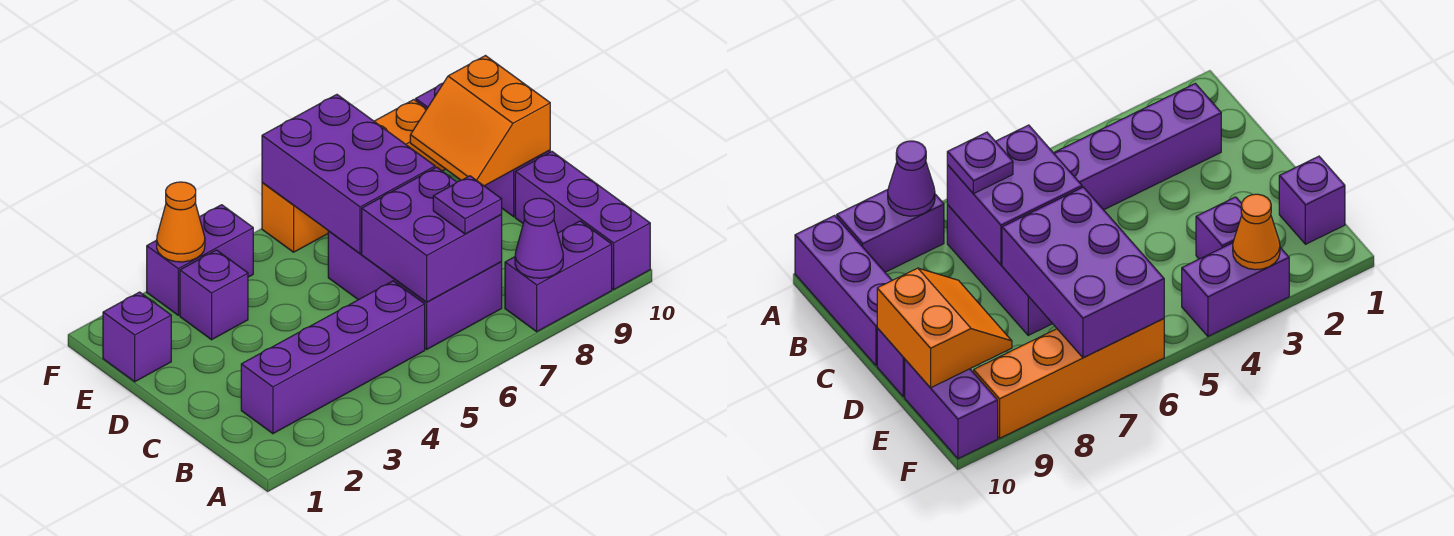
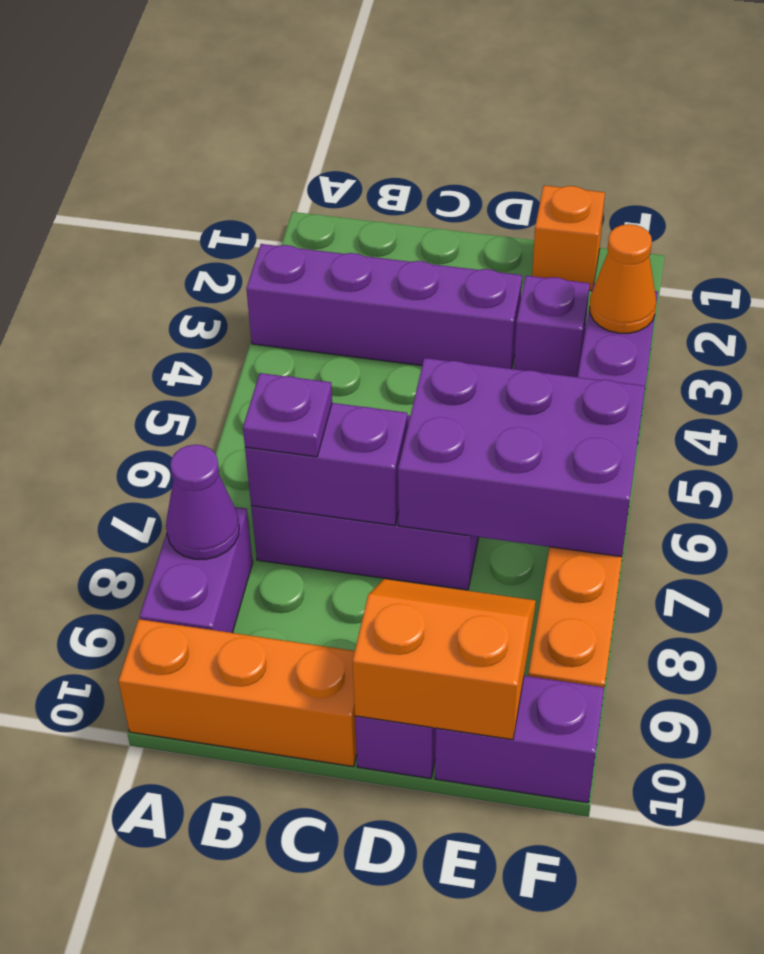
purple brick A10:C10 level 1 -> orange brick A10:C10 level 1
purple brick B2:B5 level 1 -> purple brick A3:D3 level 1
purple brick B6:C7 level 2 -> purple brick B7:C7 level 2
purple brick E1 level 1 -> orange brick E1 level 1

